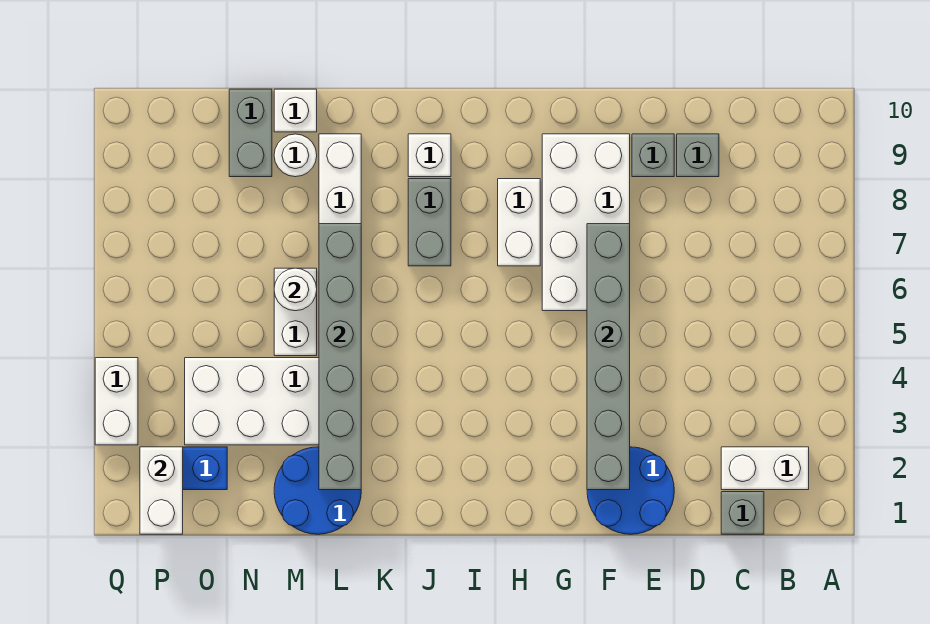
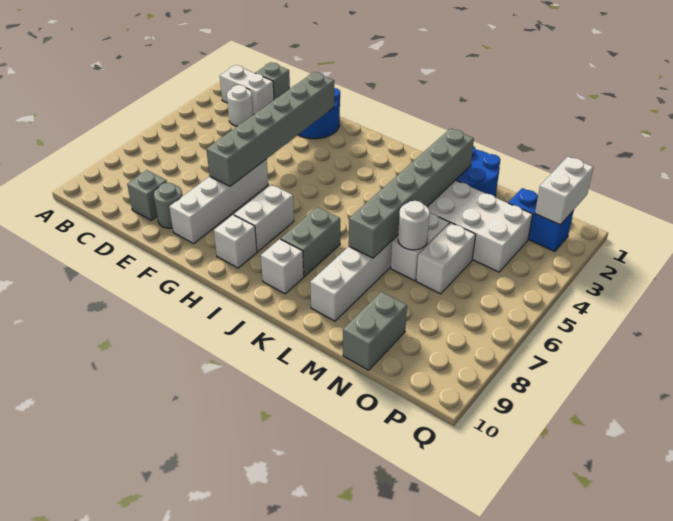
grey brick E9 level 1 -> grey round brick E9 level 1
white brick F6:G9 level 1 -> white brick F6:F9 level 1
white round brick M9 level 1 -> white round brick C3 level 1
white brick M10 level 1 -> white brick H9 level 1
white brick Q3:Q4 level 1 -> white brick N5:N6 level 1

